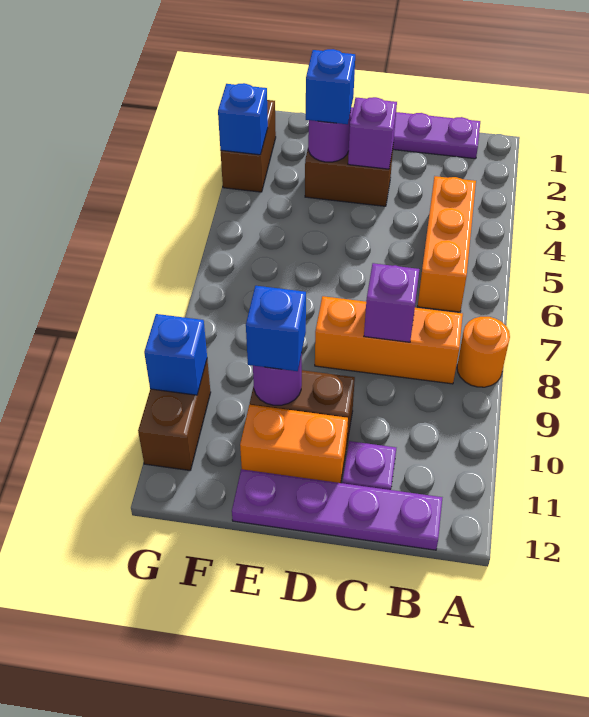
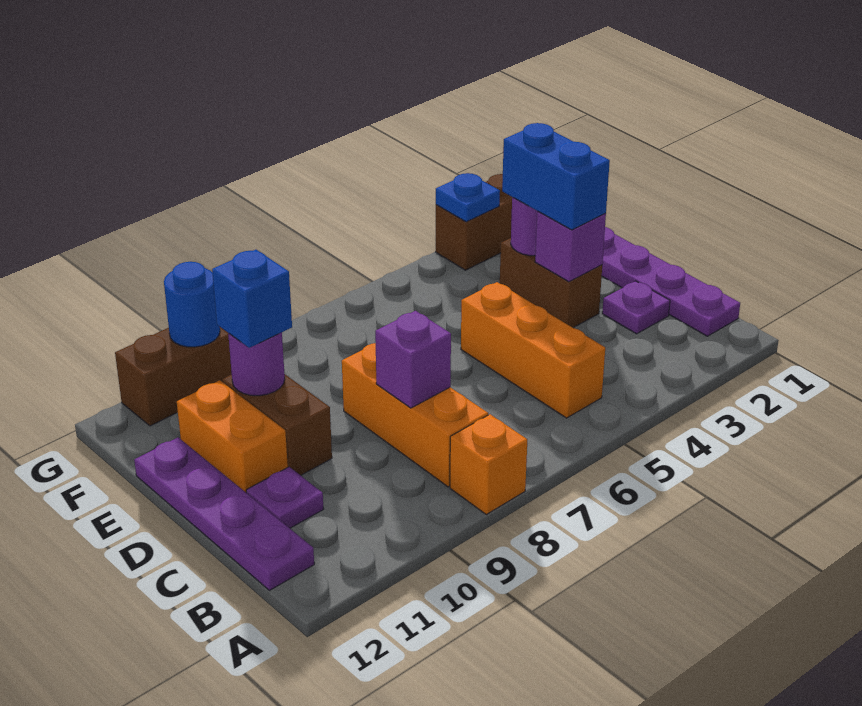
orange round brick A8 level 1 -> orange brick A8 level 1
orange brick B4:B6 level 1 -> orange brick B5:D5 level 1
none -> purple plate C2 level 1
blue brick E3 level 3 -> blue brick D3:E3 level 3
blue brick G3 level 2 -> blue plate G3 level 2
blue brick G10 level 2 -> blue round brick G10 level 2

